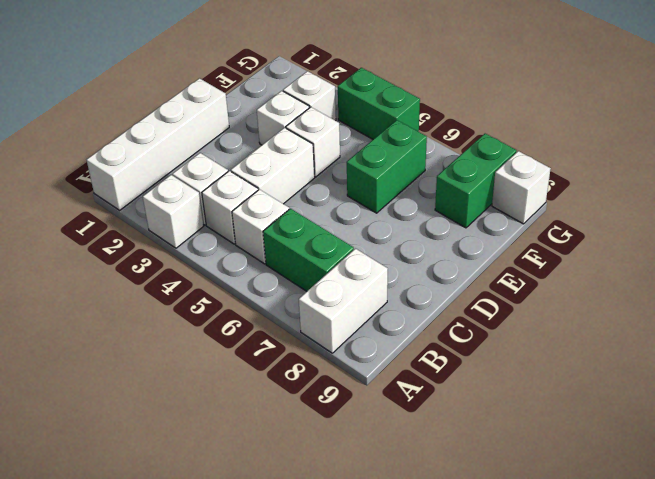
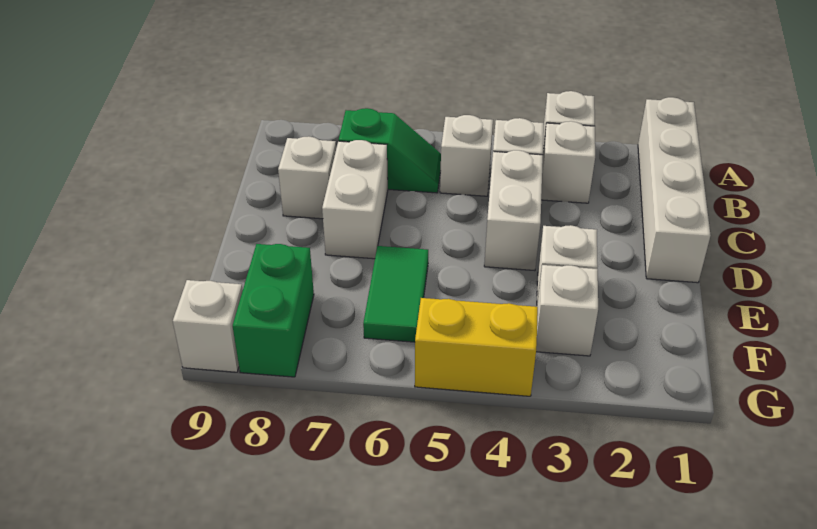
white brick A8:B8 level 1 -> white brick C7:D7 level 1
green brick B6:B7 level 1 -> green slope B6:B7 level 1 top 7
white brick E4 level 1 -> white brick C8 level 1
green brick E6:F6 level 1 -> green tile E6:F6 level 1
green brick G4:G5 level 1 -> yellow brick G4:G5 level 1

